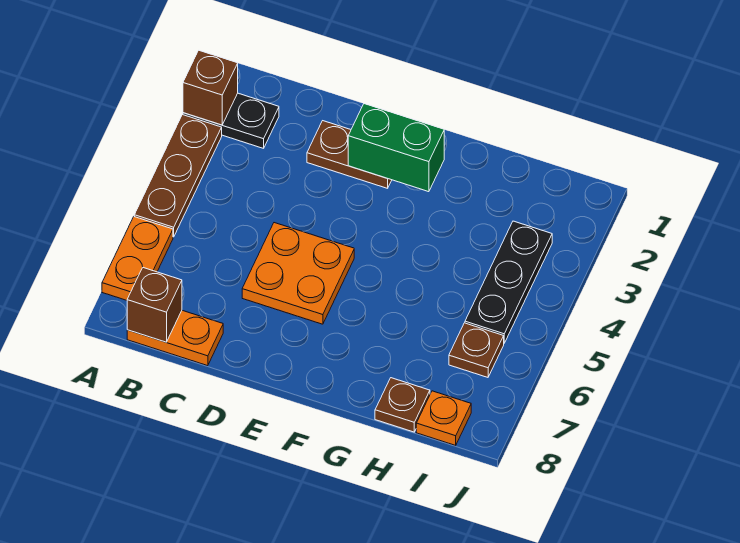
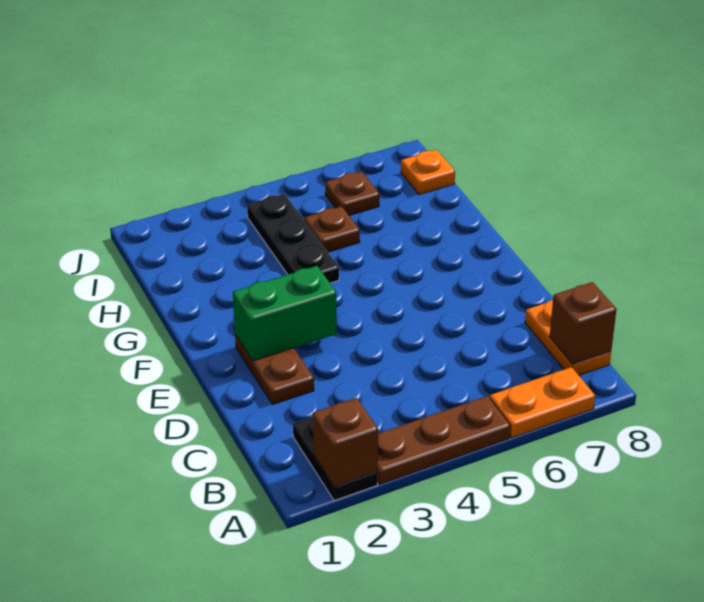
orange plate D5:E6 level 1 -> none
green brick E2:F2 level 2 -> green brick E2:E3 level 2
brown plate H8 level 1 -> brown plate H5 level 1
black plate I3:I5 level 1 -> black plate G4:I4 level 1

